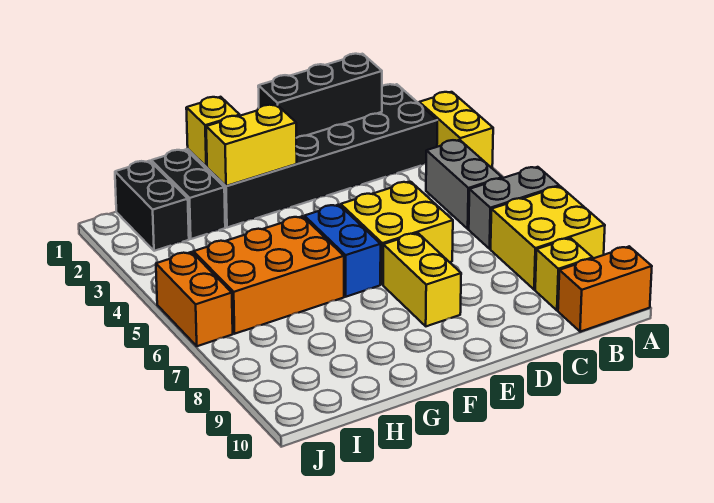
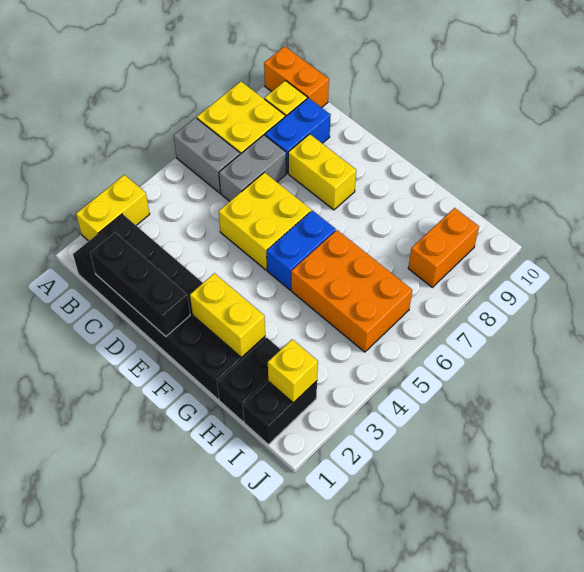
grey brick B4:B5 level 1 -> grey brick C6:C7 level 1
none -> blue brick C8:C9 level 1
yellow brick E7:E8 level 1 -> yellow brick D8:E8 level 1
yellow brick G1 level 2 -> yellow brick I2 level 2
orange brick J5:J6 level 1 -> orange brick I8:I9 level 1

